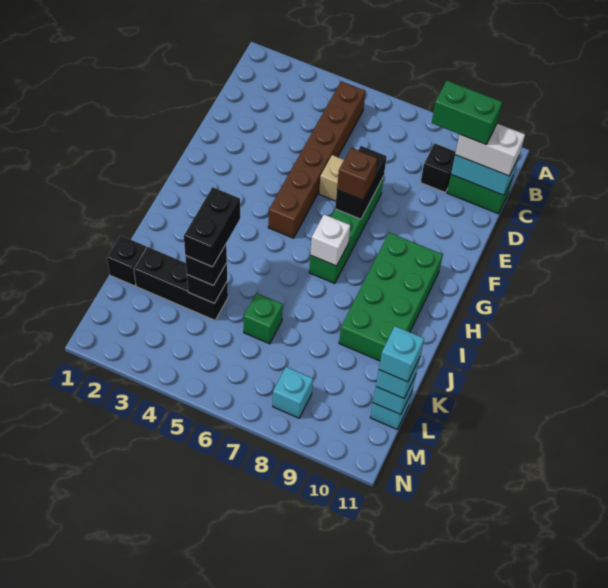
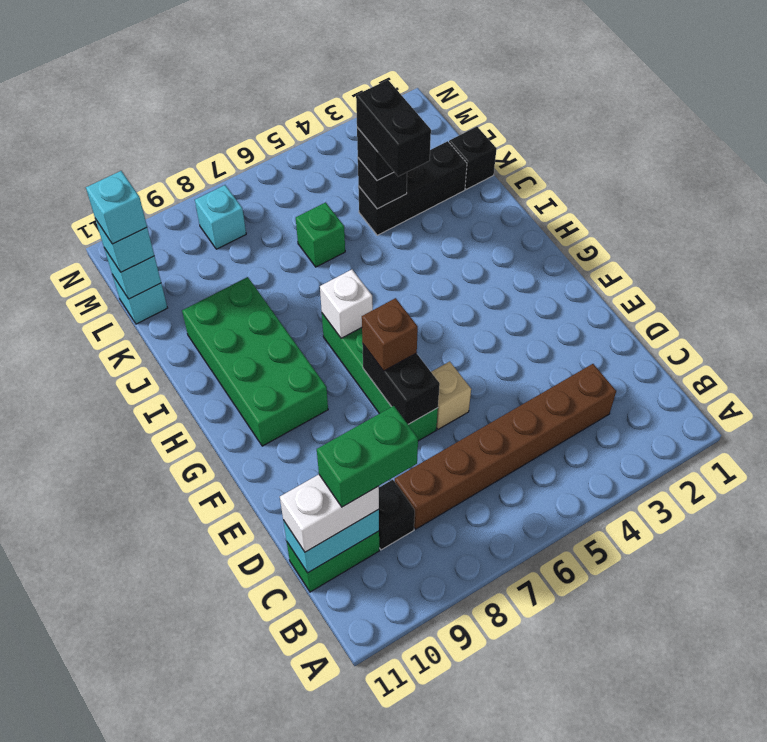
brown brick B5:G5 level 1 -> brown brick C3:C8 level 1

